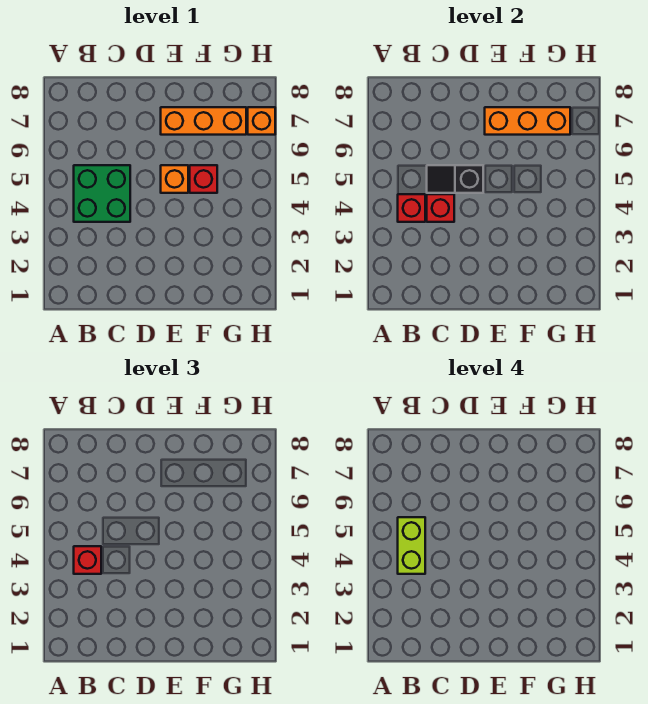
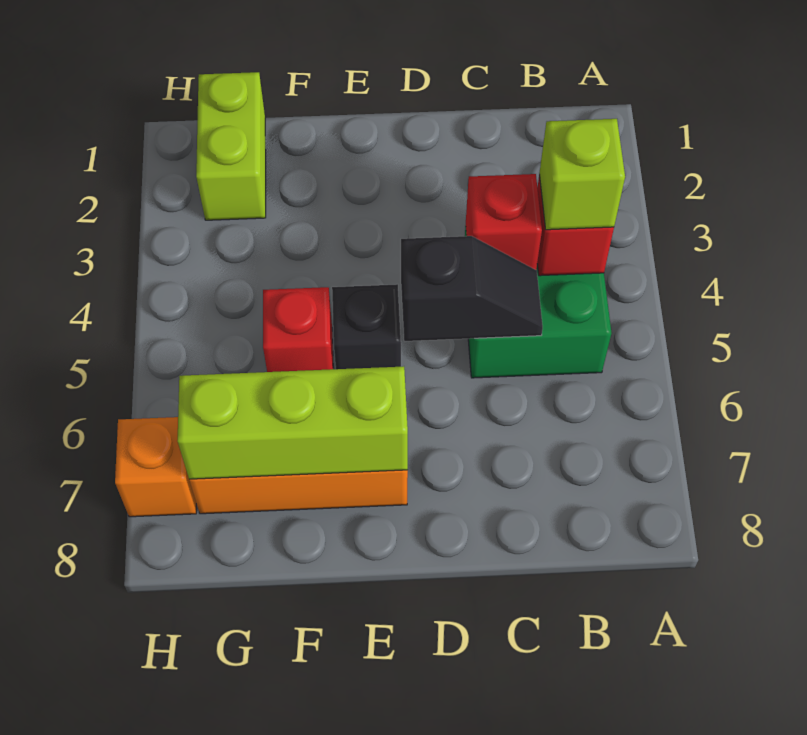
red brick B4 level 3 -> lime brick B4 level 3
lime brick B4:B5 level 4 -> lime brick G1:G2 level 1
orange brick E5 level 1 -> black brick E5 level 1
orange brick E7:G7 level 2 -> lime brick E7:G7 level 2

